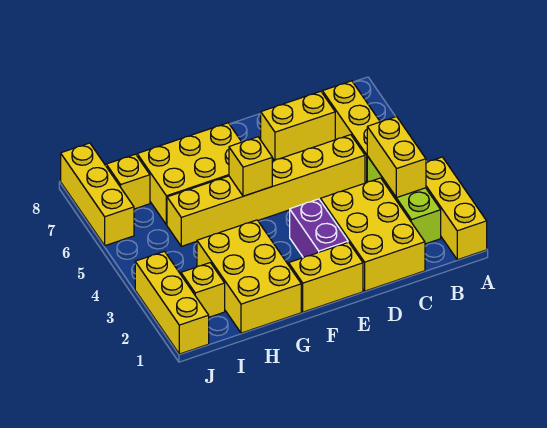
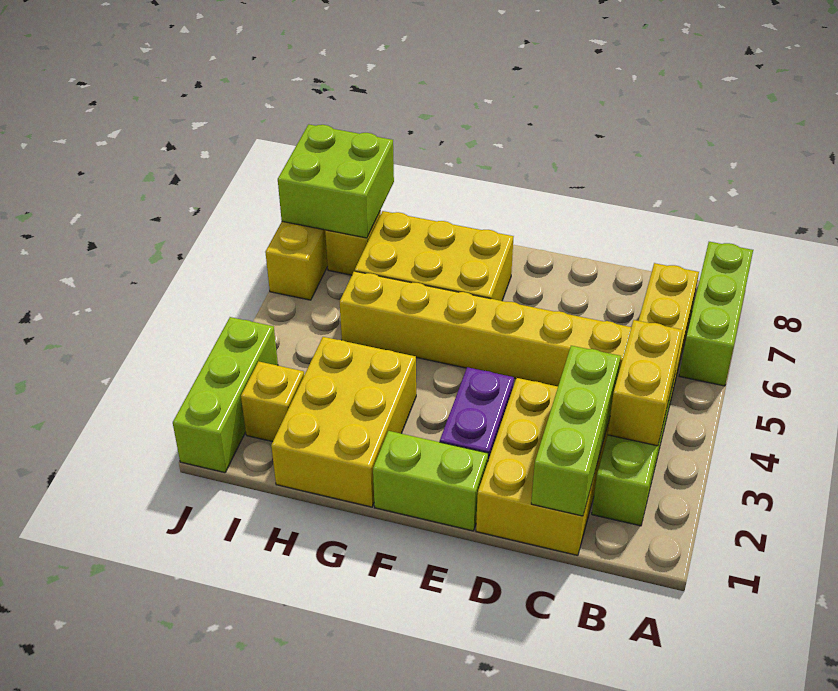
yellow brick A1:A3 level 1 -> none
none -> lime brick A6:A8 level 1
none -> lime brick C1:C3 level 2
yellow brick C7:D7 level 1 -> none
yellow brick E1:F1 level 1 -> lime brick E1:F1 level 1
yellow brick F5 level 2 -> none
none -> lime brick I7:J8 level 2
yellow brick J1:J3 level 1 -> lime brick J1:J3 level 1

